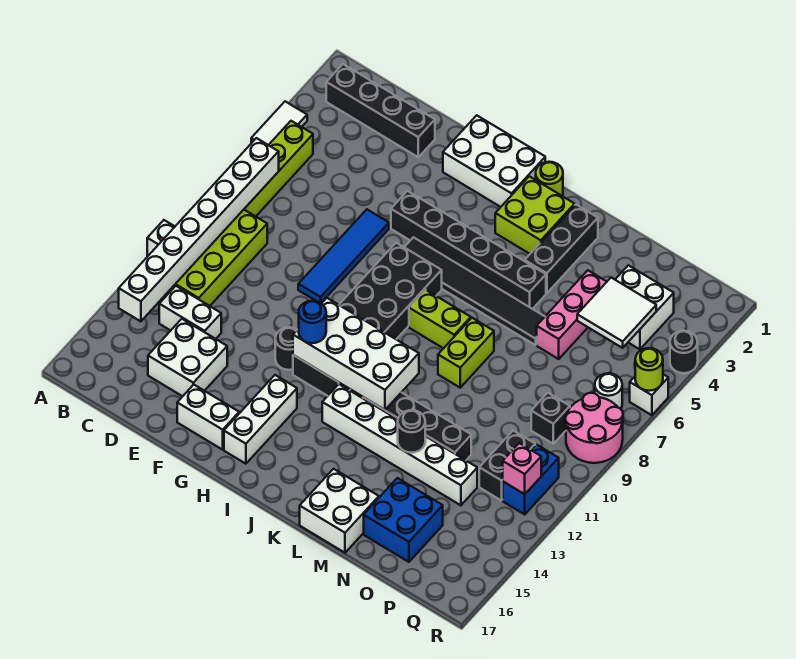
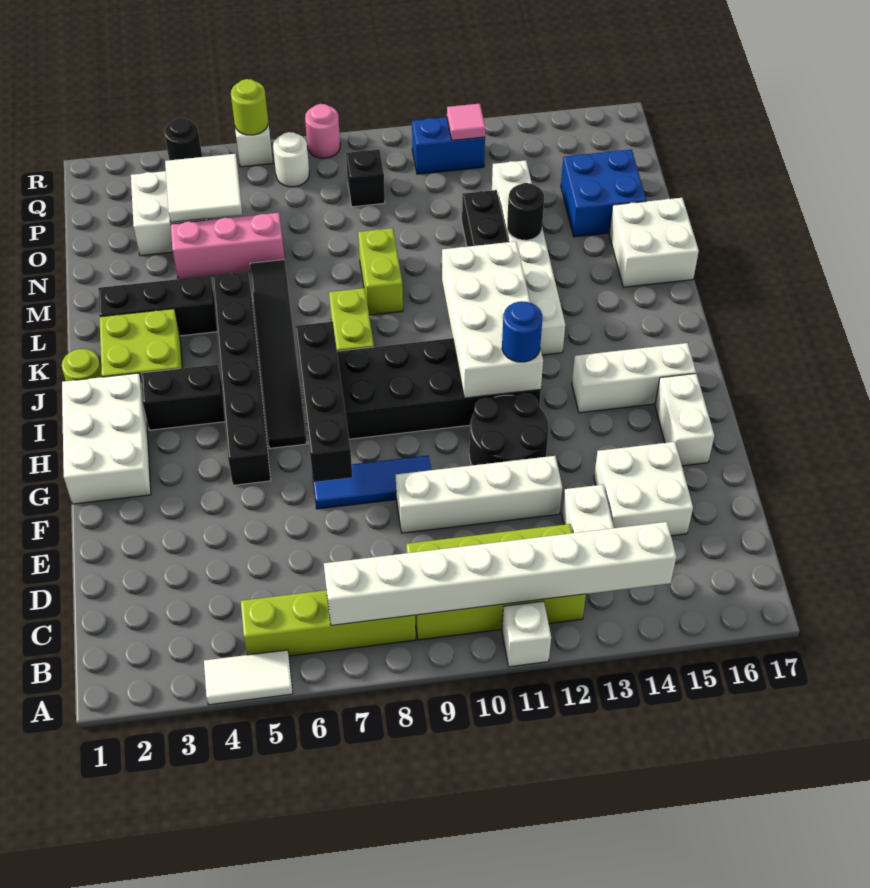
black brick B2:E2 level 1 -> black brick F7:I7 level 2
none -> white brick E9:E12 level 1
blue tile F6:F9 level 1 -> blue tile F7:F9 level 1
black round brick G12 level 1 -> black round brick F11:G12 level 1
lime brick L8:L9 level 1 -> lime brick L9:M9 level 1
black brick P11:P12 level 1 -> black brick I3:I4 level 1
pink round brick Q8:R9 level 1 -> pink round brick R8 level 1
pink brick Q12 level 2 -> pink tile Q12 level 2

